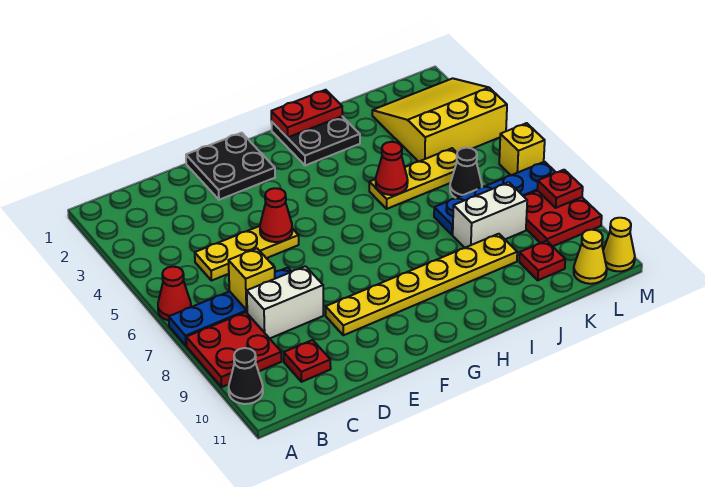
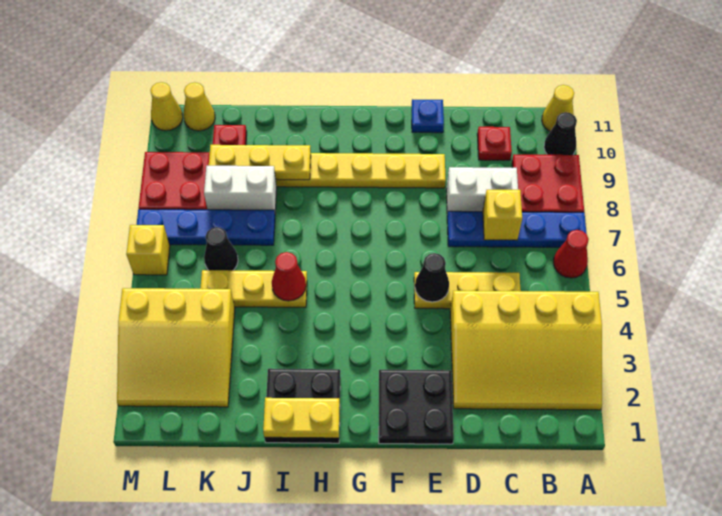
none -> yellow slope A2:D4 level 1 top 4
none -> yellow cone A11 level 1
red cone E5 level 2 -> black cone E5 level 2
none -> blue plate E11 level 1
red plate H1:I1 level 2 -> yellow plate H1:I1 level 2
none -> yellow plate I9:K9 level 2
red plate M8 level 2 -> none

